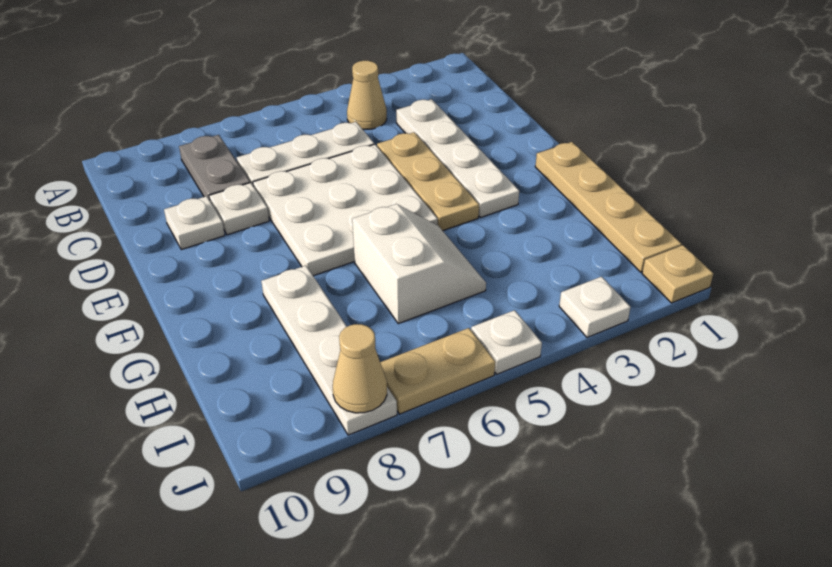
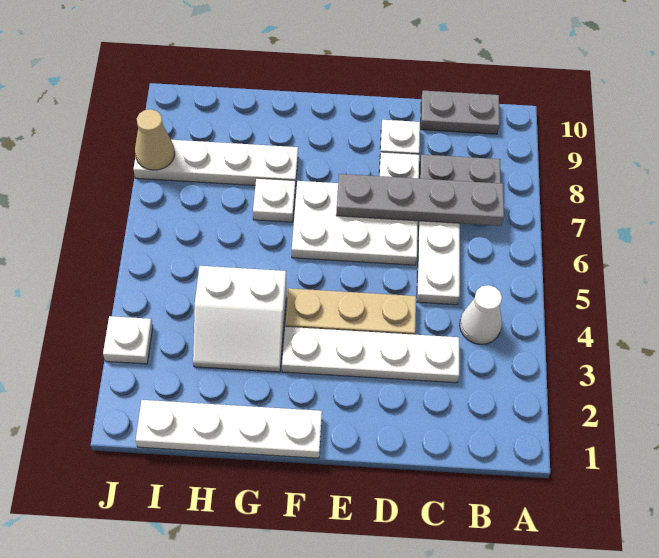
tan cone B4 level 1 -> white cone B4 level 1
none -> grey plate B7:E7 level 2
none -> grey plate B10:C10 level 1
white plate D5:F7 level 1 -> white plate D6:F7 level 1
tan plate F1:I1 level 1 -> white plate F1:I1 level 1
white slope G5:H6 level 1 top 6 -> white slope G3:H4 level 1 top 4
tan plate J1 level 1 -> none
white plate J5 level 1 -> white plate G7 level 1
tan plate J6:J7 level 1 -> none

